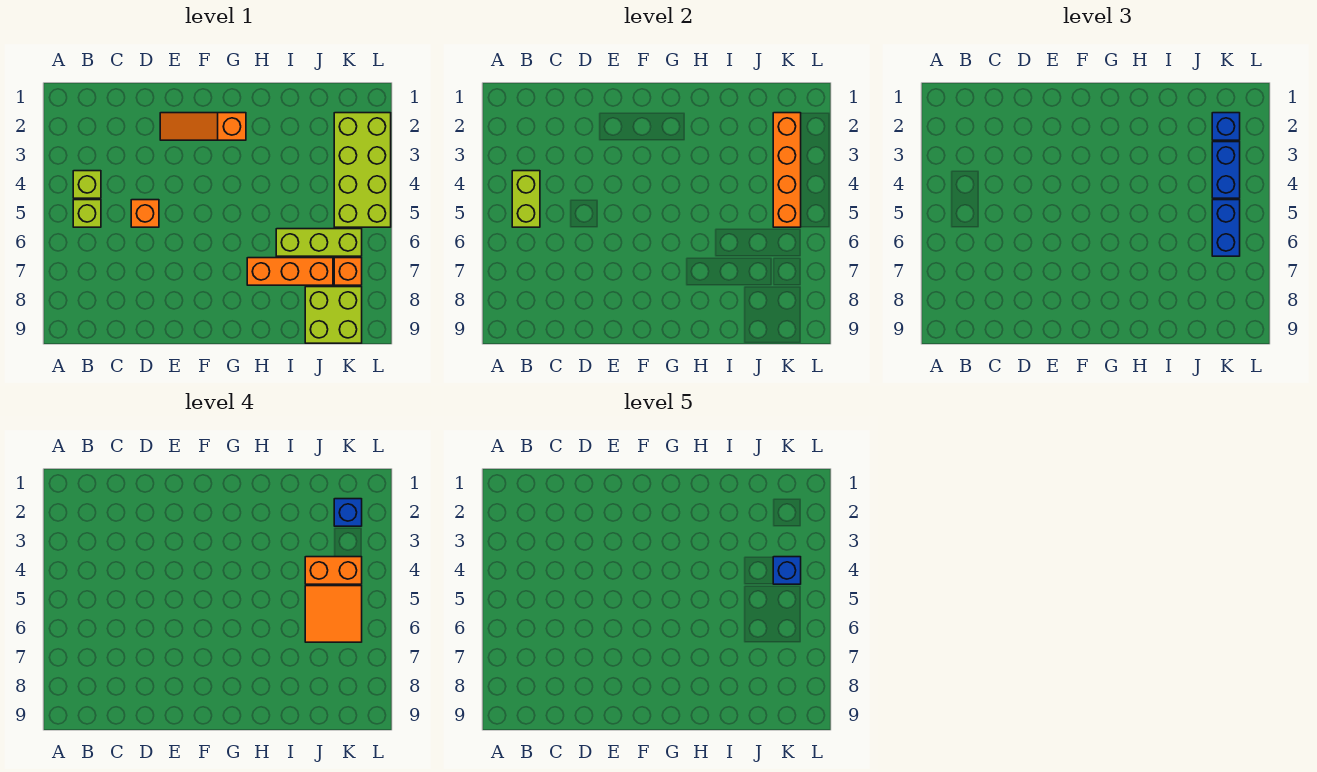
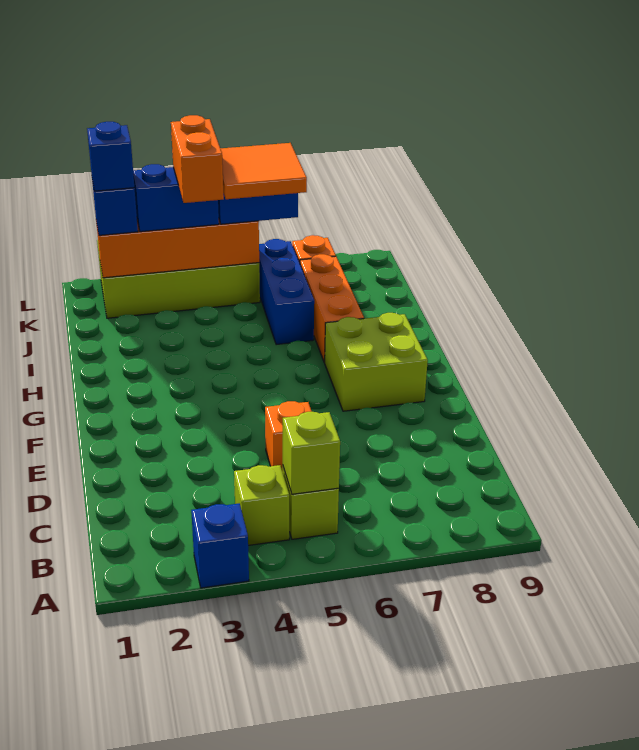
lime brick B4:B5 level 2 -> lime brick B5 level 2
orange slope E2:G2 level 1 top G -> none
lime brick I6:K6 level 1 -> blue brick I6:K6 level 1
lime brick J8:K9 level 1 -> lime brick F7:G8 level 1
blue brick K4 level 5 -> blue brick A3 level 1

